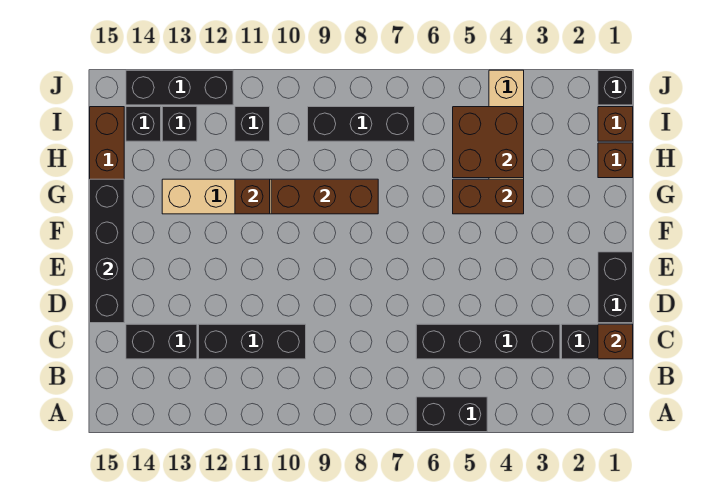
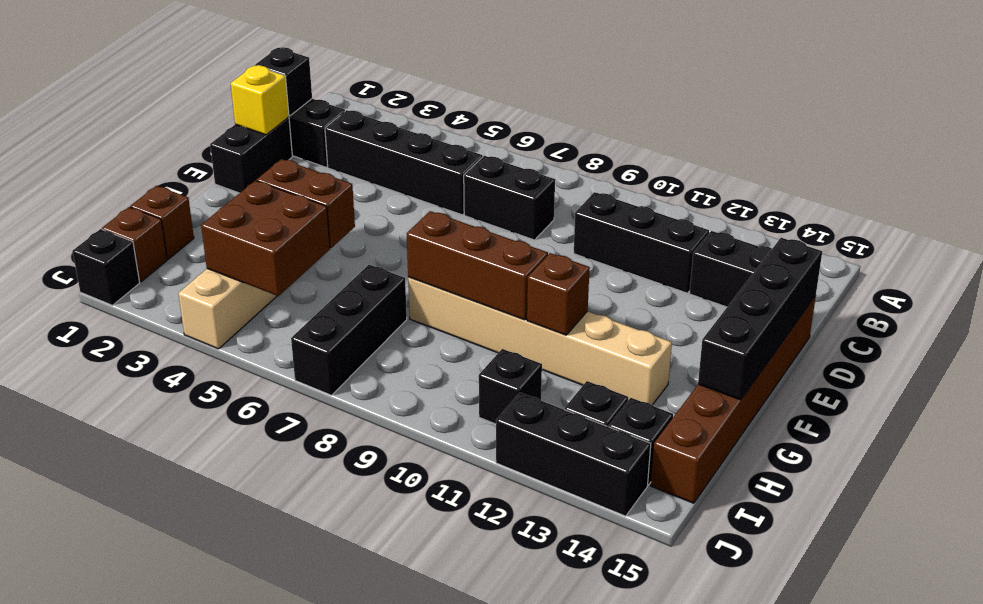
black brick A5:A6 level 1 -> black brick C7:C8 level 1
brown brick C1 level 2 -> black brick C1 level 2
none -> yellow brick D1 level 2
black brick I7:I9 level 1 -> black brick H7:J7 level 1

